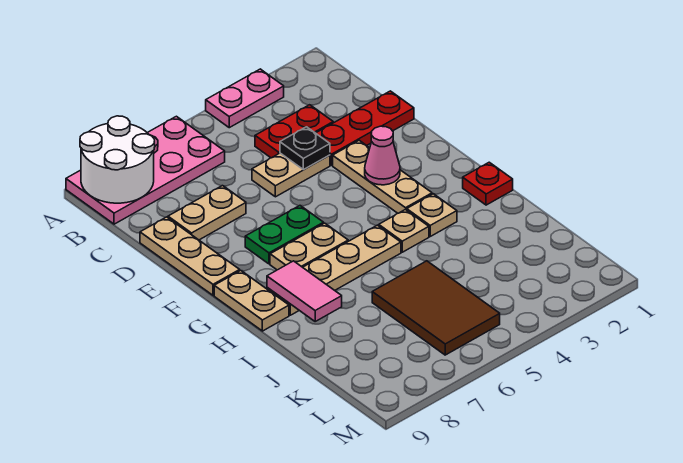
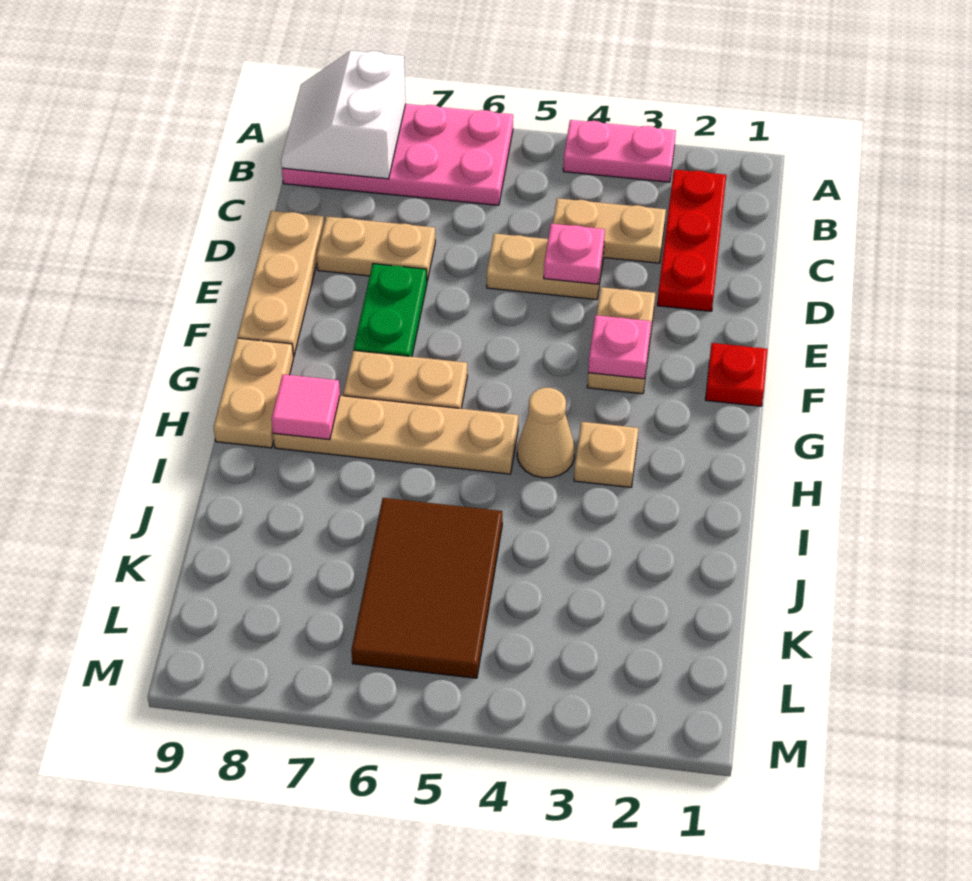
white round brick A8:B9 level 2 -> white slope A8:B9 level 2 top 8
red plate C3:C4 level 1 -> tan plate C3:C4 level 1
red plate D1:D3 level 1 -> red plate B2:D2 level 1
black plate D4 level 2 -> pink plate D4 level 2
tan plate E3:G3 level 1 -> tan plate E3:F3 level 1
pink cone F3 level 2 -> pink plate F3 level 2
green plate F6:F7 level 1 -> green plate E7:F7 level 1
red plate H1 level 1 -> red plate F1 level 1
tan plate H4 level 1 -> tan cone H4 level 1
pink tile H8:I8 level 2 -> pink tile H8 level 2

